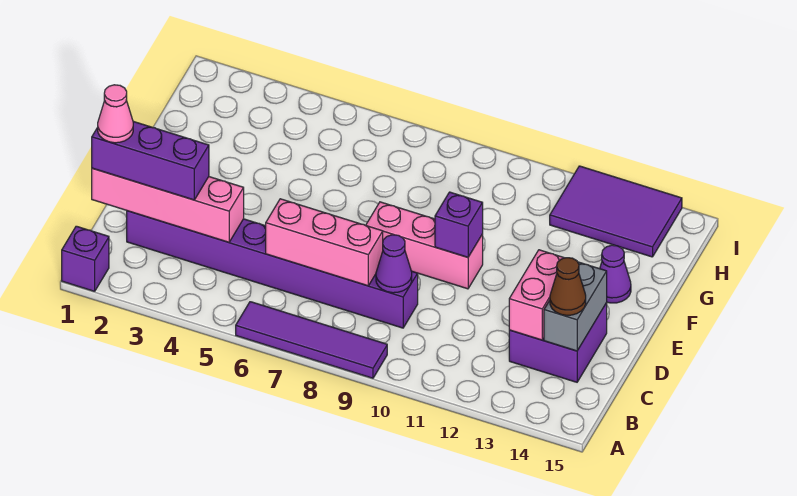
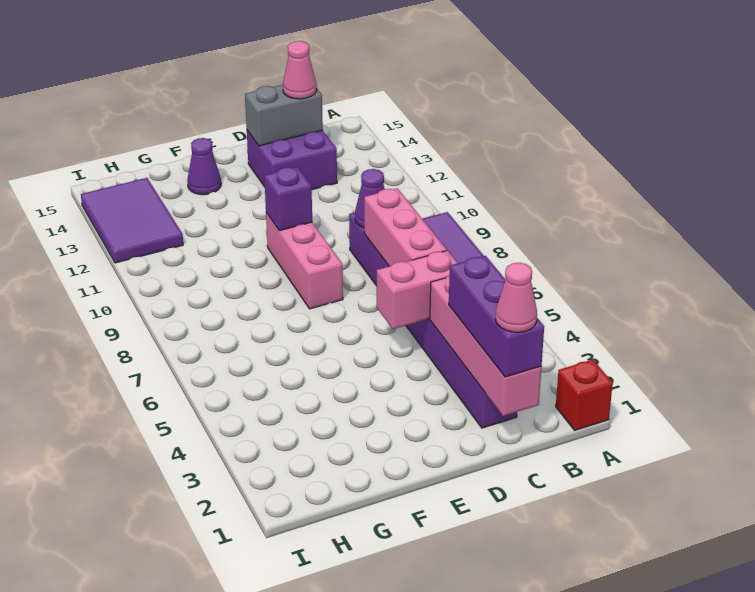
purple brick A1 level 1 -> red brick A1 level 1
pink brick C13:D13 level 2 -> pink brick C5:D5 level 2
brown cone C14 level 3 -> pink cone C14 level 3

